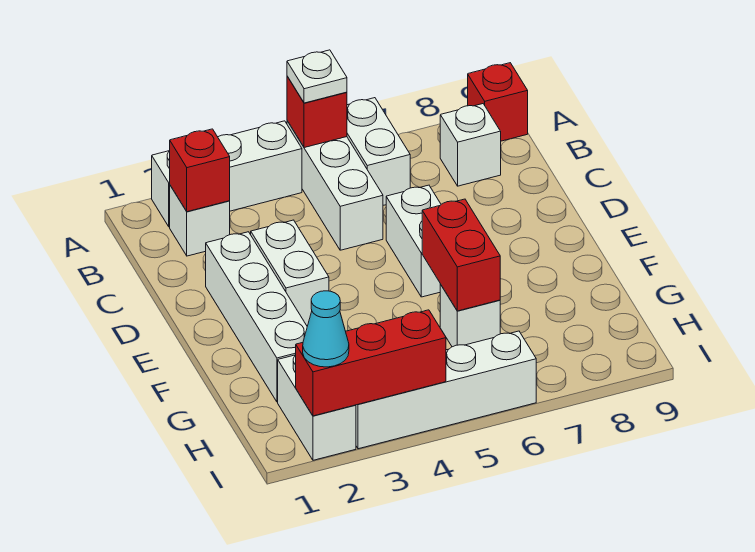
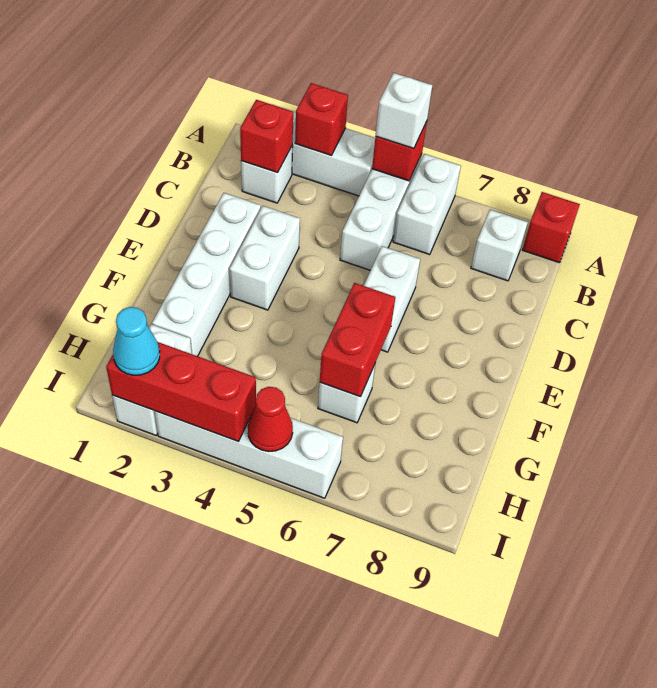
none -> red brick A3 level 2
white plate A5 level 3 -> white brick A5 level 3
none -> red cone I5 level 2

